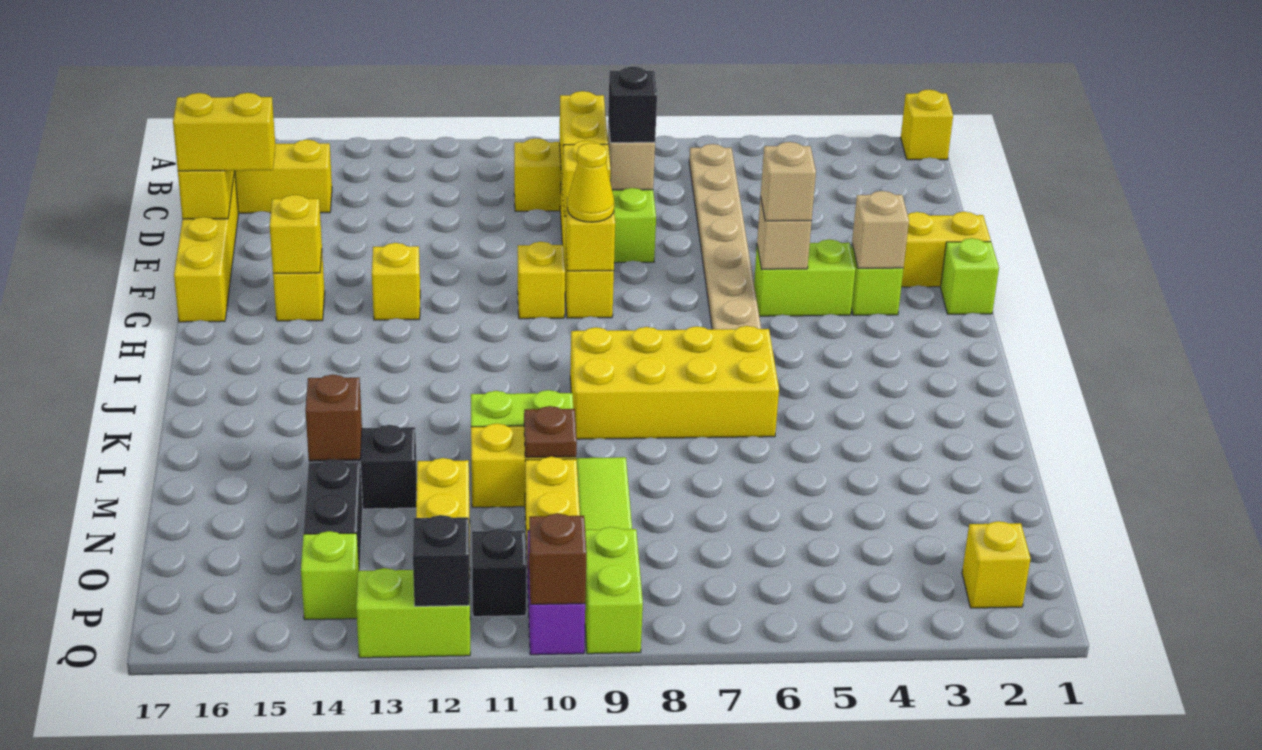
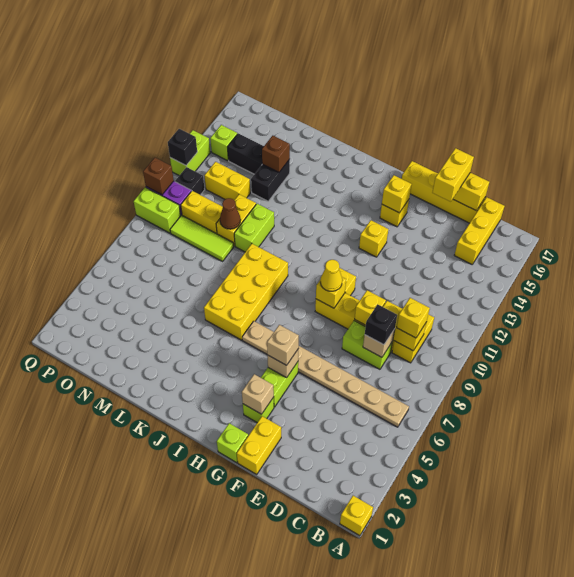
brown plate M10 level 2 -> brown cone M10 level 2
yellow brick P2 level 1 -> yellow brick C9 level 3

